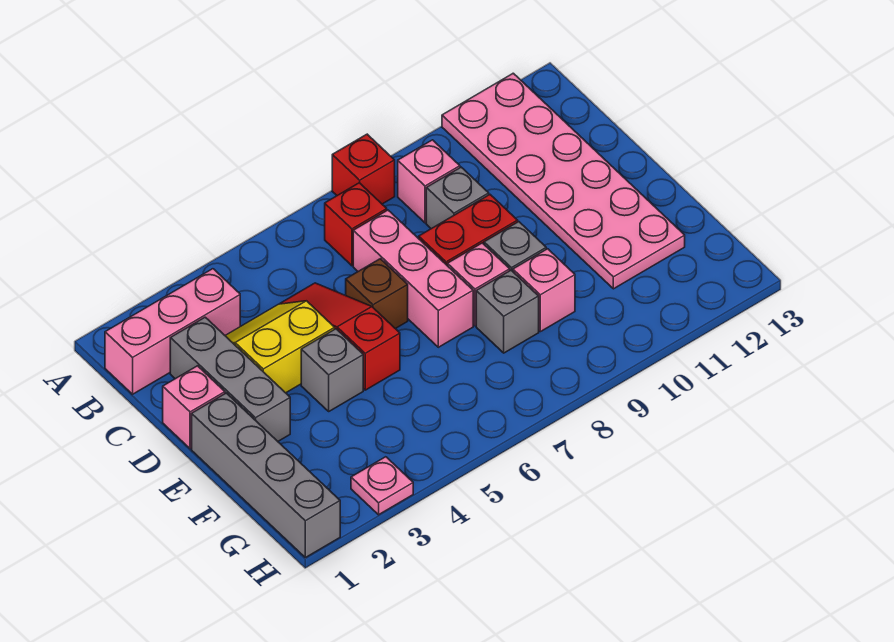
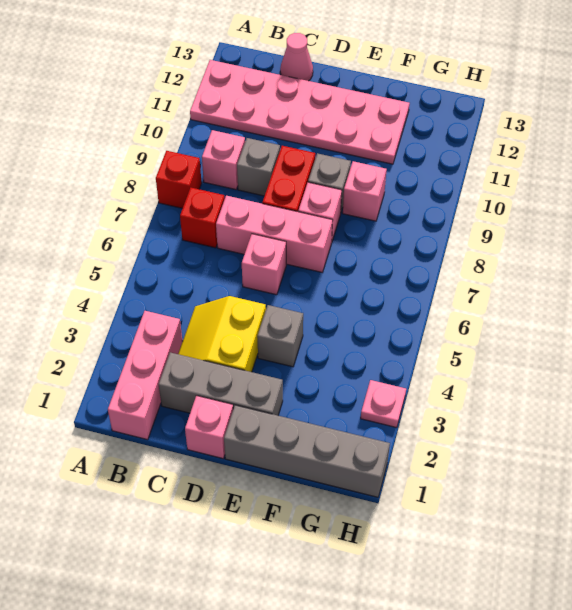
red slope C5:E5 level 1 top E -> none
none -> pink cone C13 level 1
brown brick D6 level 1 -> pink brick D6 level 1
grey brick F8 level 1 -> none

